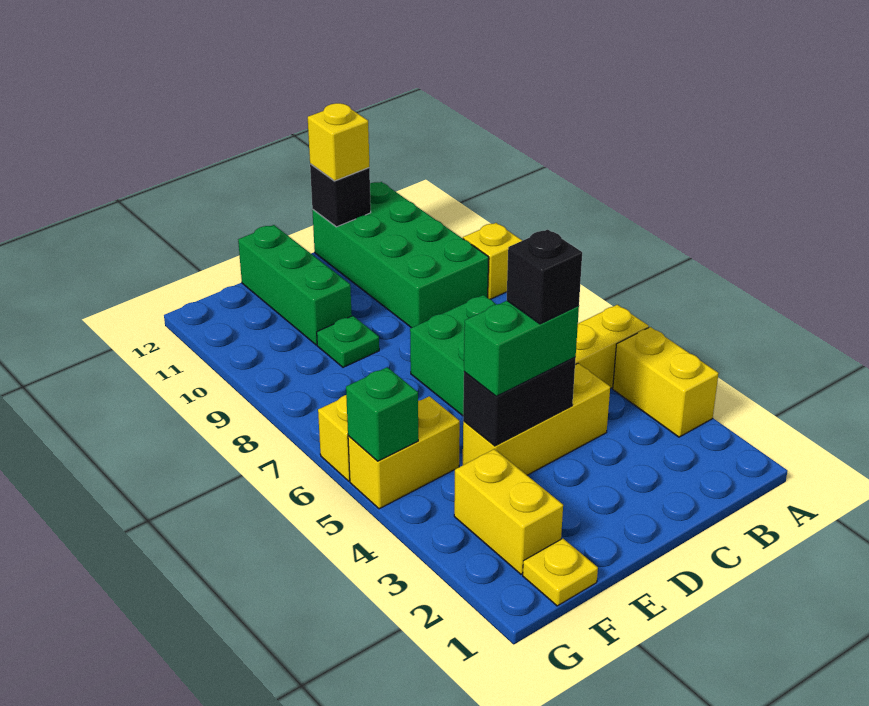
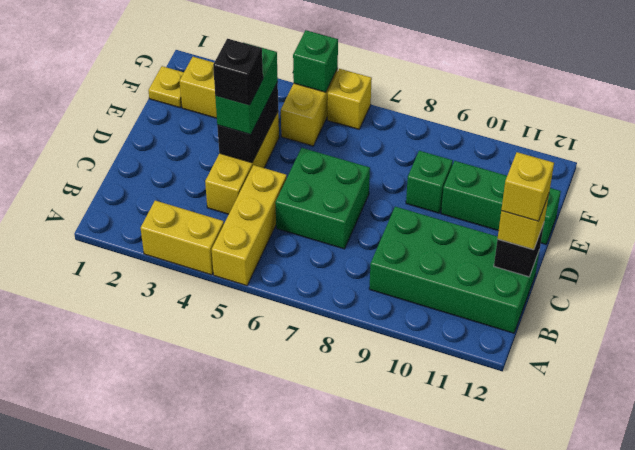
yellow brick A9 level 1 -> yellow brick C12 level 4
green plate E9 level 1 -> green brick E9 level 1

